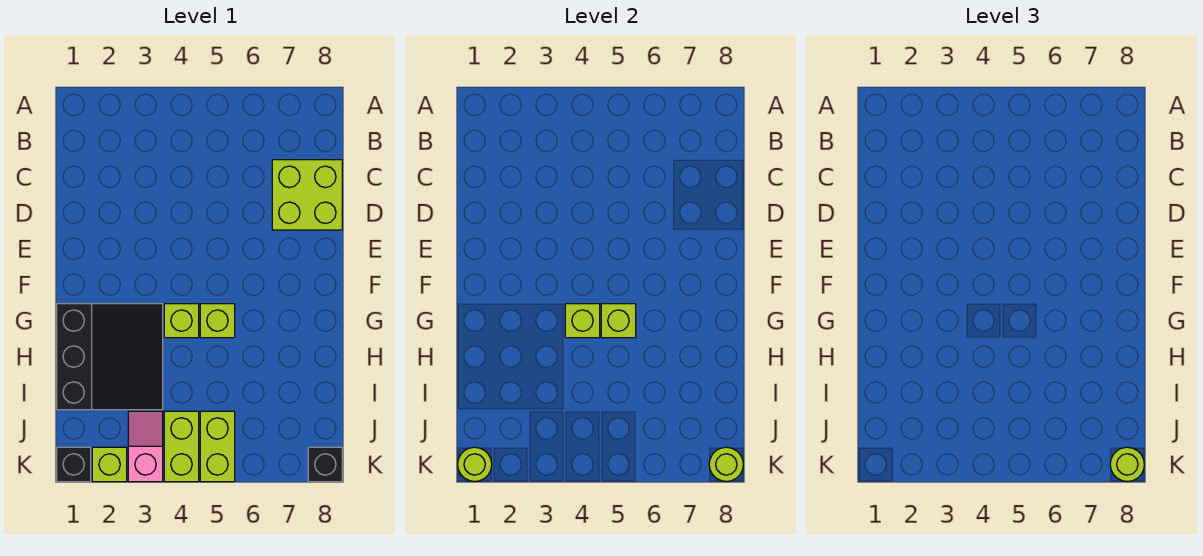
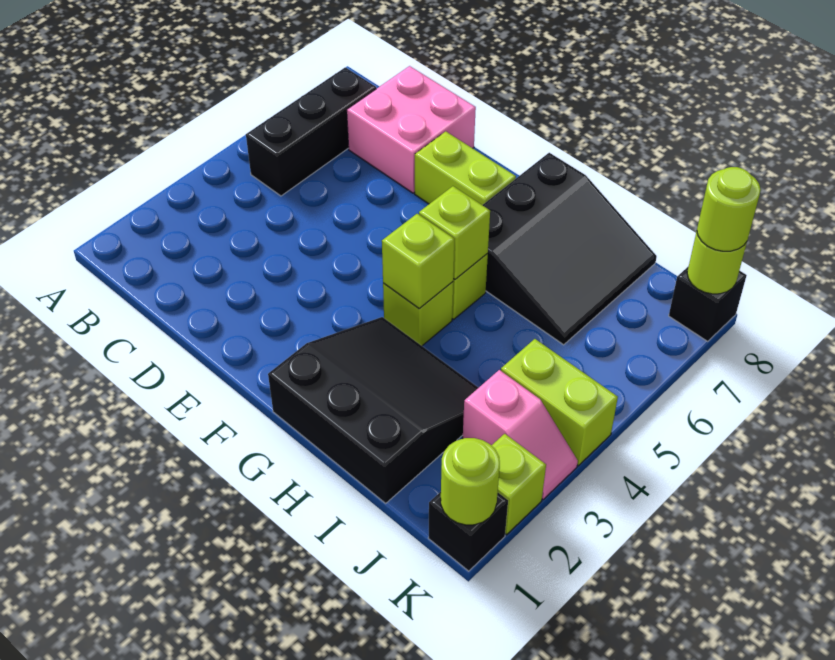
none -> black brick B5:B7 level 1
lime brick C7:D8 level 1 -> pink brick C7:D8 level 1
none -> black slope G6:I8 level 1 top G
pink slope J3:K3 level 1 top K -> pink slope J3:K3 level 1 top J
lime brick J5:K5 level 1 -> lime brick E7:F7 level 1

